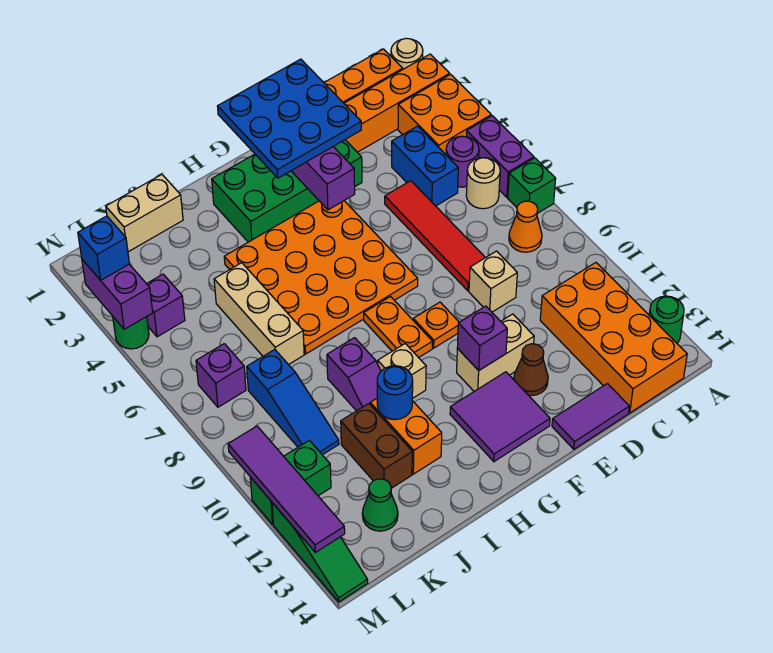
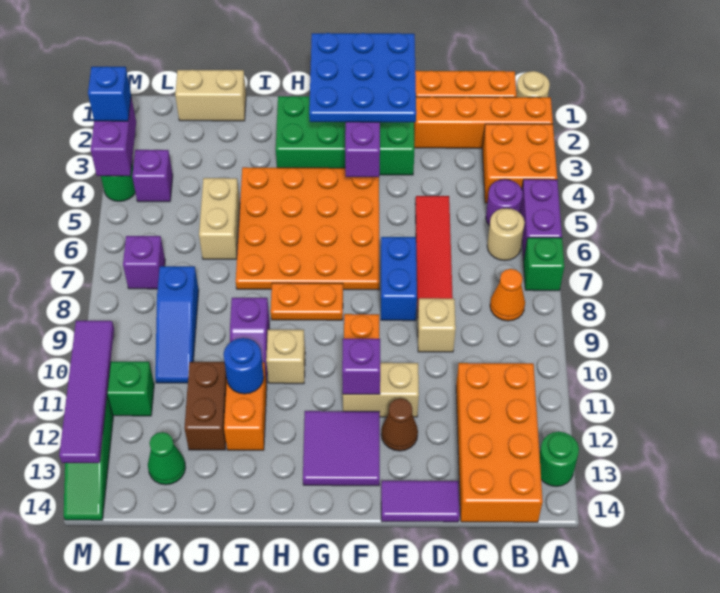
blue brick C4:C5 level 1 -> blue brick E7:E8 level 1
orange plate G8:G9 level 1 -> orange plate G8:H8 level 1
tan brick J5:J7 level 1 -> tan brick J5:J6 level 1

